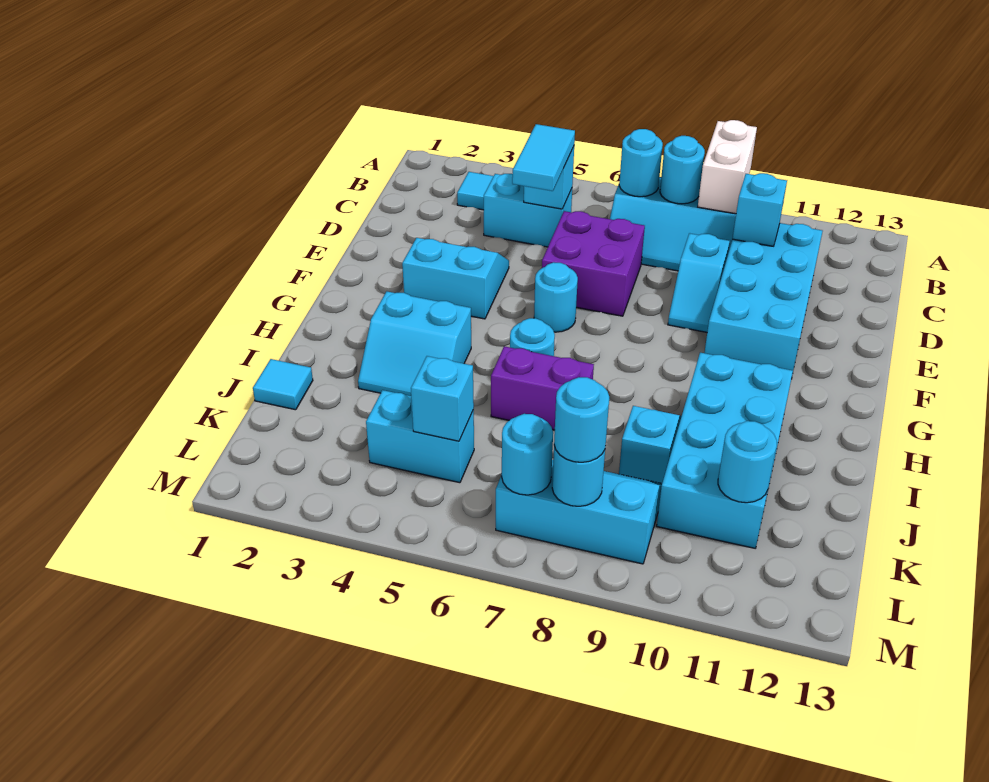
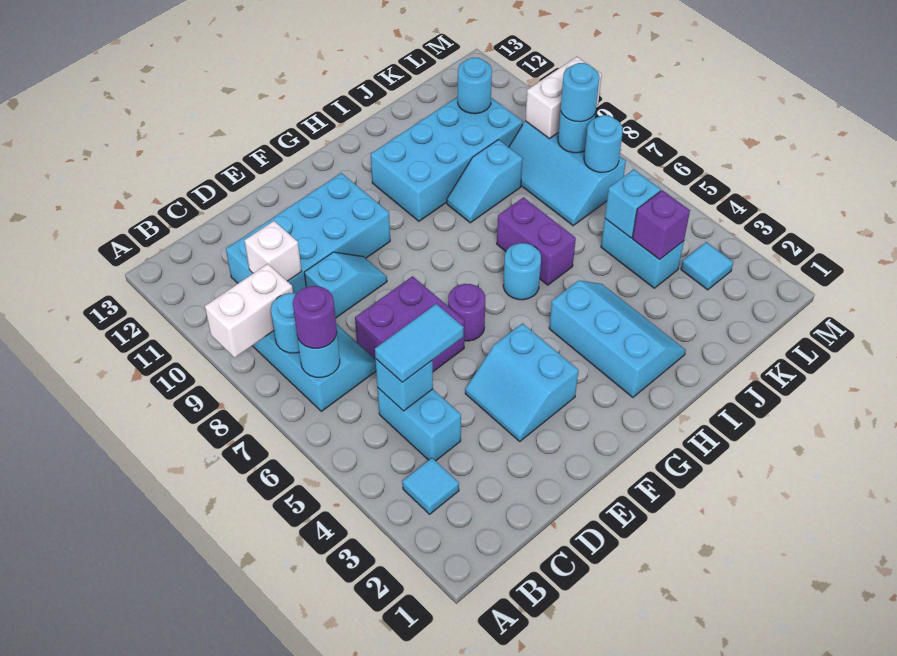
none -> purple round brick B7 level 3
cyan brick C10 level 2 -> white brick C10 level 2
cyan round brick F6 level 1 -> purple round brick F6 level 1
cyan slope H3:I4 level 1 top H -> cyan slope H2:I4 level 1 top H
cyan tile J1 level 1 -> cyan tile L3 level 1
none -> purple brick K4 level 2
none -> white brick L9:M9 level 2

